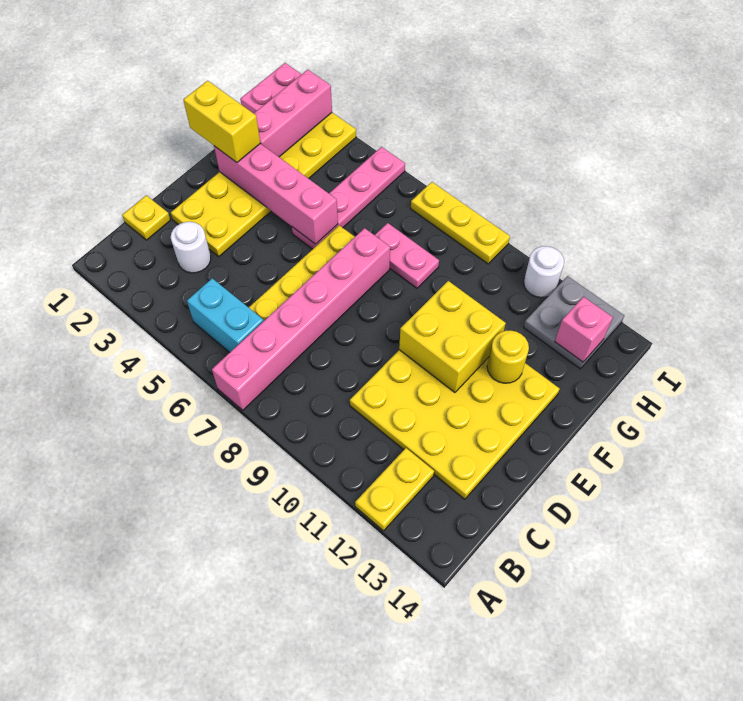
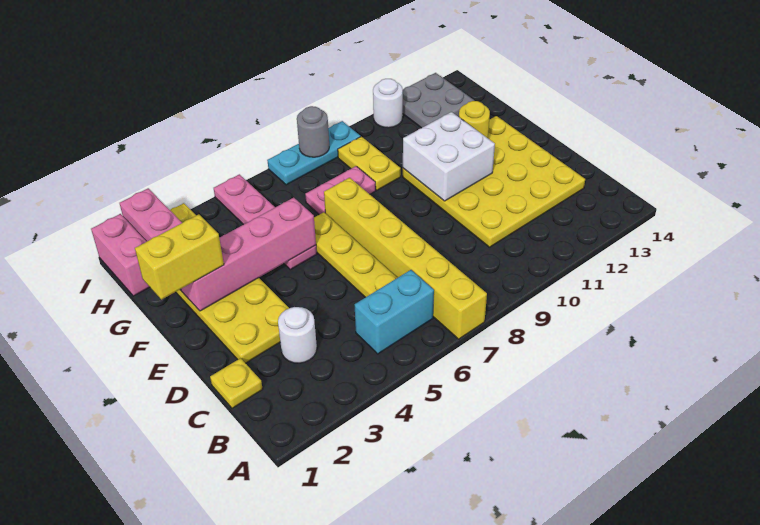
pink brick A7:F7 level 1 -> yellow brick A7:F7 level 1
yellow plate A12:B12 level 1 -> yellow plate G9:H9 level 1
yellow brick E10:F11 level 2 -> white brick E10:F11 level 2
pink brick H13 level 2 -> none
yellow plate I7:I9 level 1 -> cyan plate I7:I9 level 1
none -> grey round brick I8 level 2

